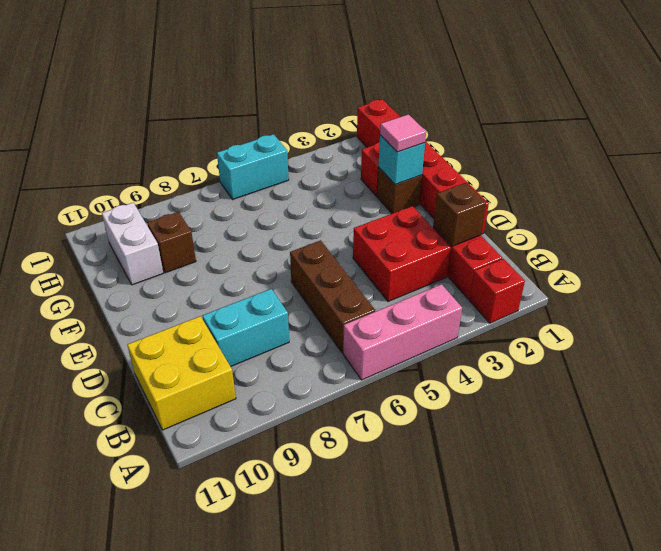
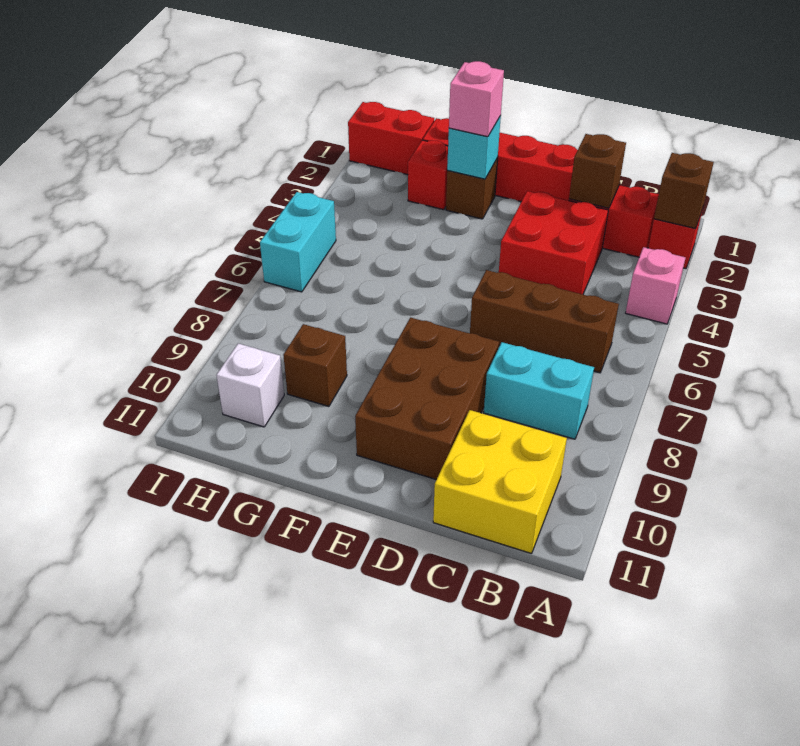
none -> brown brick A2 level 2
pink brick A4:A6 level 1 -> pink brick A4 level 1
cyan brick C8:C9 level 1 -> cyan brick B8:C8 level 1
none -> brown brick D8:E10 level 1
pink tile F2 level 3 -> pink brick F2 level 3
white brick G10:H10 level 1 -> white brick H10 level 1

